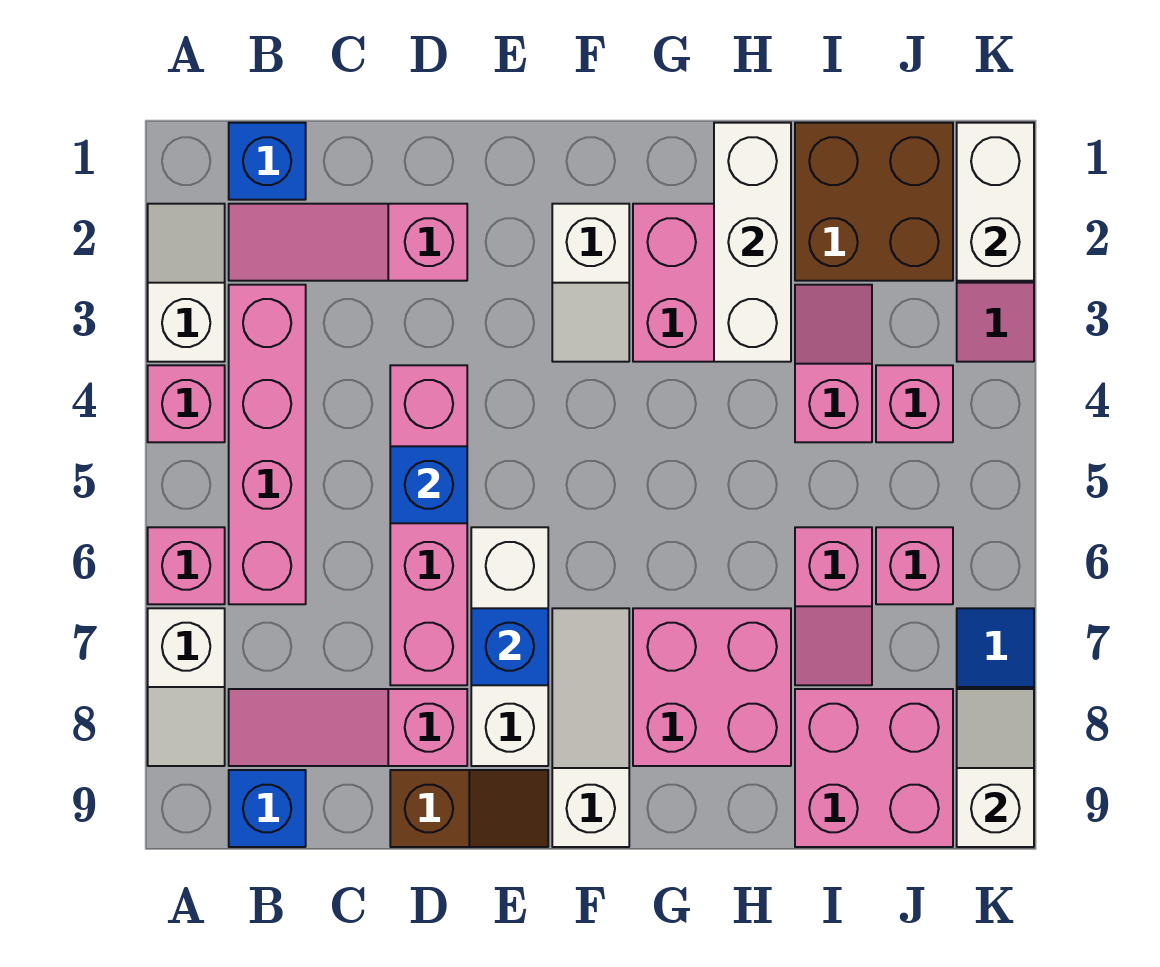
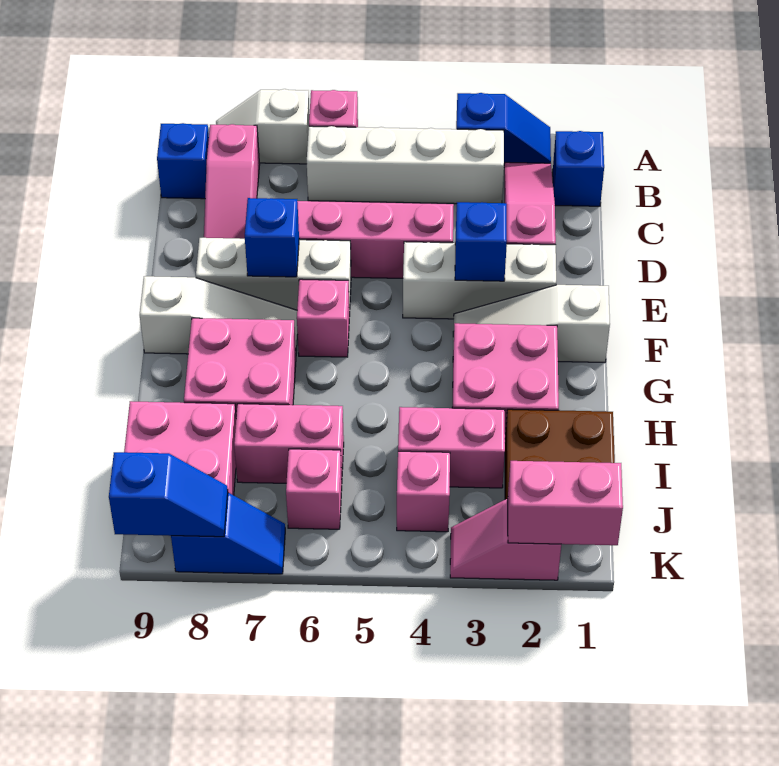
white slope A2:A3 level 1 top 3 -> blue slope A2:A3 level 1 top 3
pink brick A4 level 1 -> pink brick F6 level 1
pink brick B3:B6 level 1 -> white brick B3:B6 level 1
pink slope B8:D8 level 1 top D -> pink slope B8:D8 level 1 top B
blue brick D5 level 2 -> blue brick E3 level 2
brown slope D9:E9 level 1 top D -> none
white slope F2:F3 level 1 top 2 -> white slope F1:F3 level 1 top 1
white brick H1:H3 level 2 -> white brick E2:E4 level 1
pink slope I3:I4 level 1 top 4 -> pink brick I3:I4 level 1
pink slope I6:I7 level 1 top 6 -> pink brick I6:I7 level 1
white brick K1:K2 level 2 -> pink brick K1:K2 level 2
white slope K8:K9 level 2 top 9 -> blue slope K8:K9 level 2 top 9

